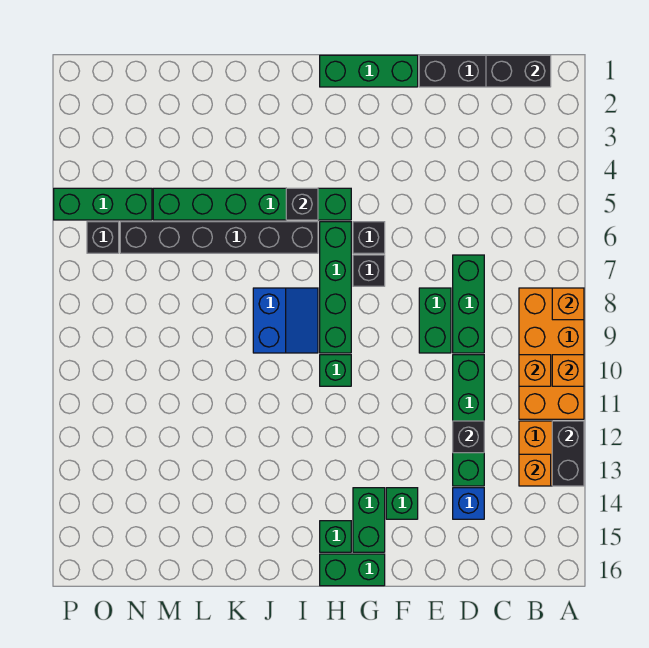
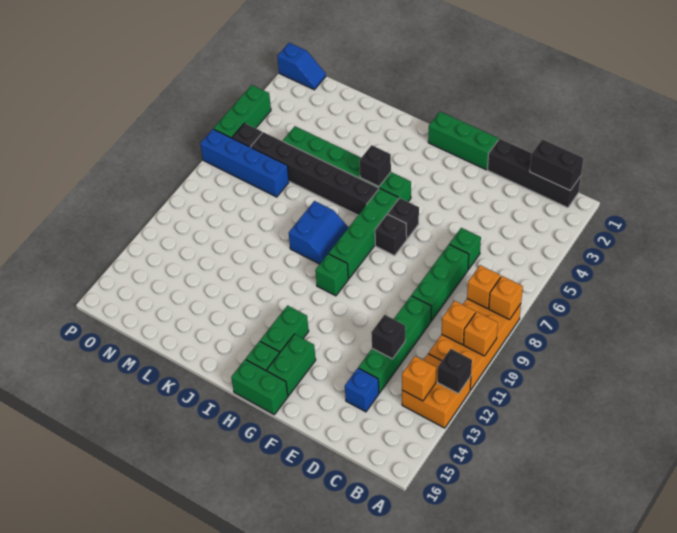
black brick A12:A13 level 2 -> black brick A12 level 2
none -> orange brick B8 level 2
green brick E8:E9 level 1 -> green brick H13:H14 level 1
green brick F14 level 1 -> green brick D6 level 1
none -> blue brick M7:P7 level 1
green brick N5:P5 level 1 -> green brick P4:P6 level 1
none -> blue slope O1:P1 level 1 top P

